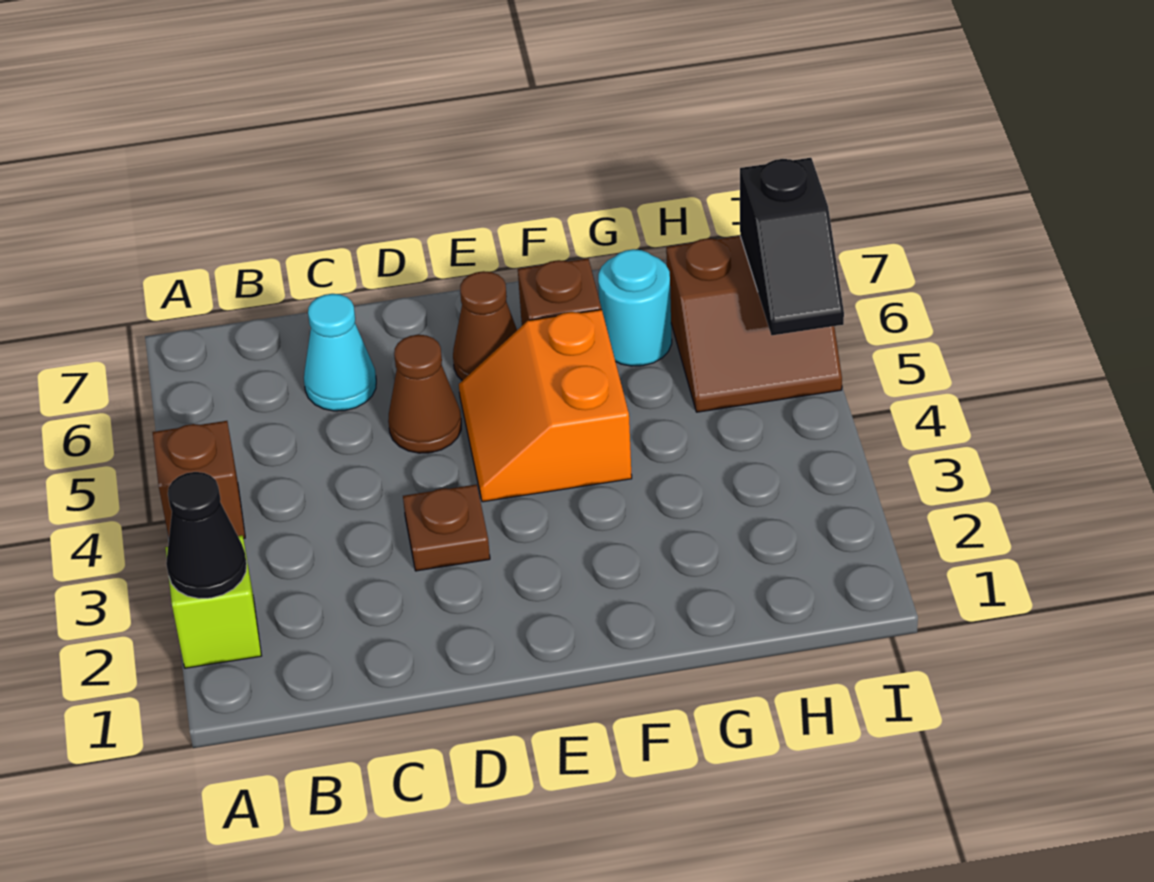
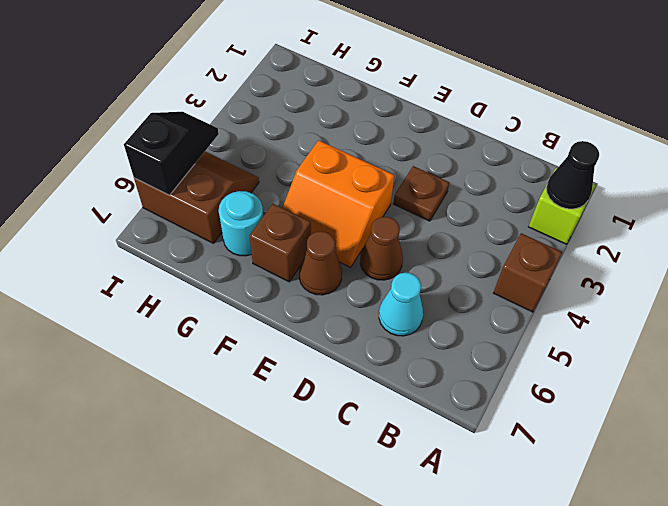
orange slope E4:F5 level 1 top F -> orange slope E4:F5 level 1 top 4

